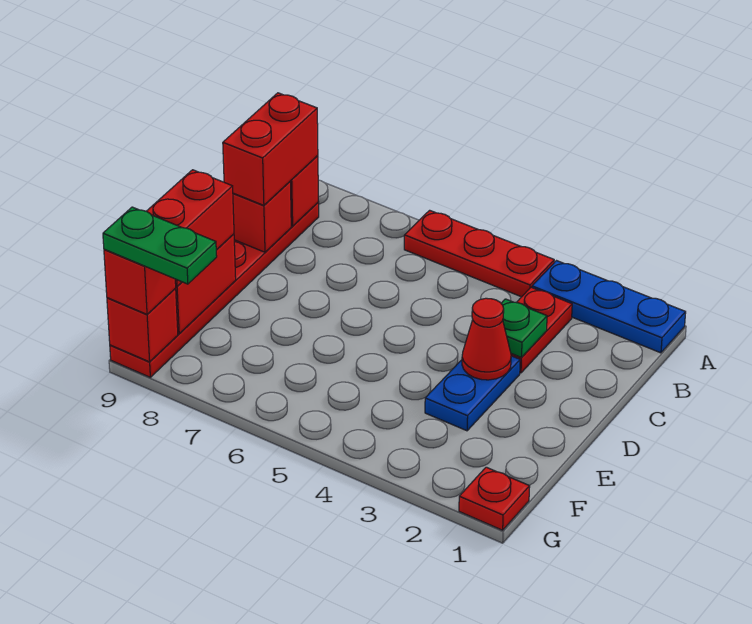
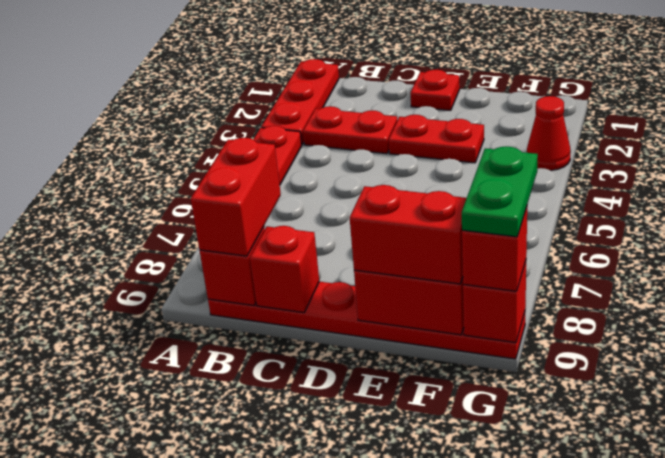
blue plate A1:A3 level 1 -> red plate A1:A3 level 1
red brick B9:C9 level 3 -> red brick B8:B9 level 3
green plate C3 level 2 -> none
blue plate D3:E3 level 1 -> red plate D3:E3 level 1
red cone D3 level 2 -> red cone G3 level 1
red plate G1 level 1 -> red plate D1 level 1

